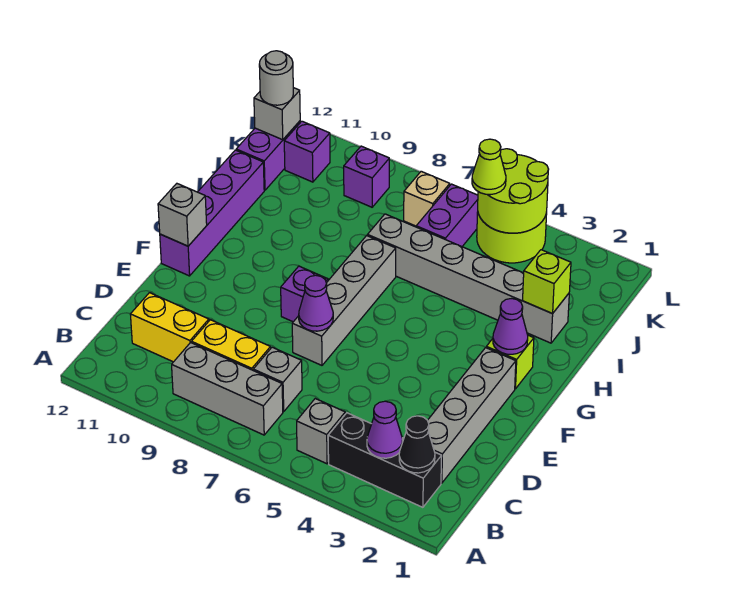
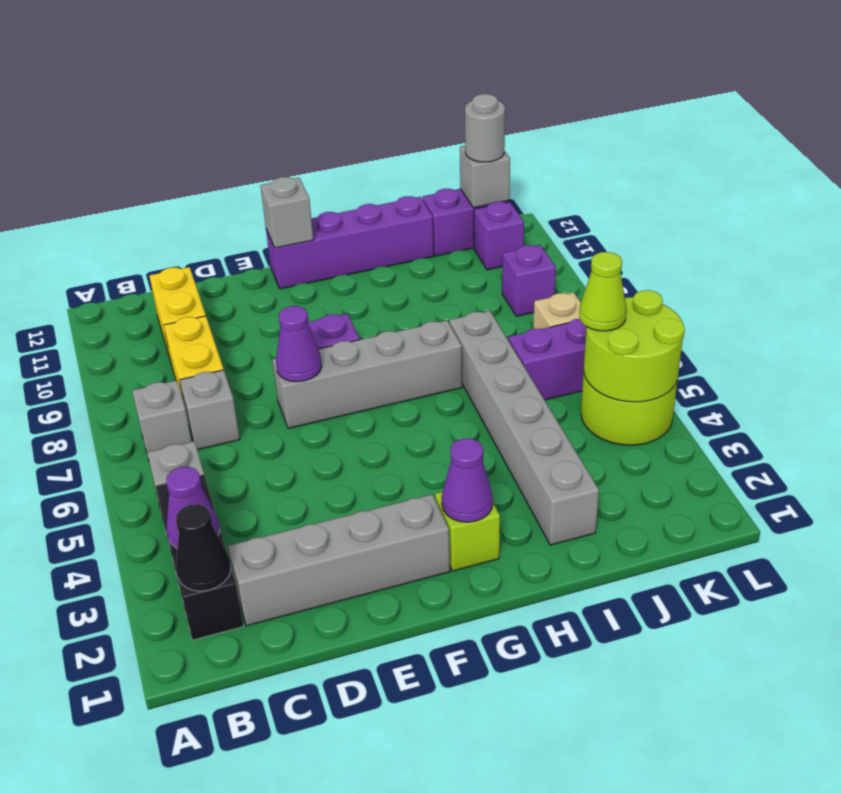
grey brick B7:B9 level 1 -> grey brick B7 level 1
lime brick I2 level 2 -> none

